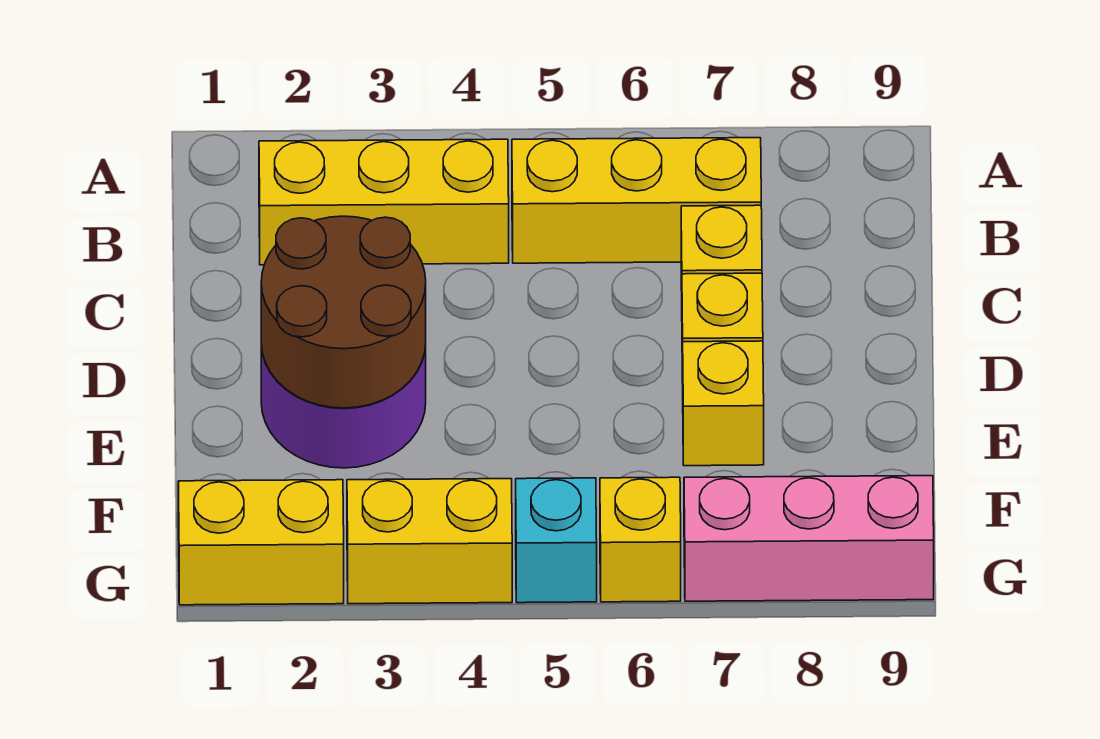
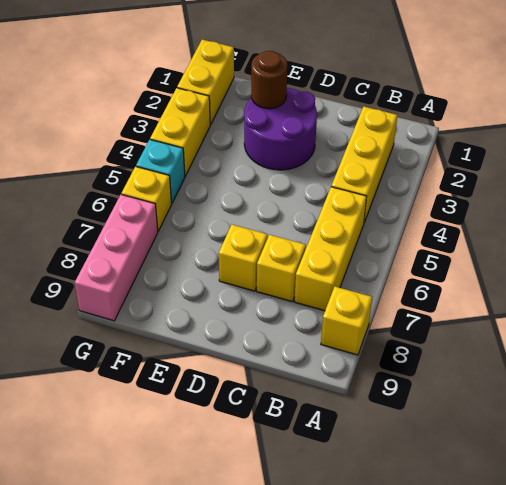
brown round brick D2:E3 level 2 -> brown round brick E2 level 2
yellow brick E7 level 1 -> yellow brick A8 level 1

